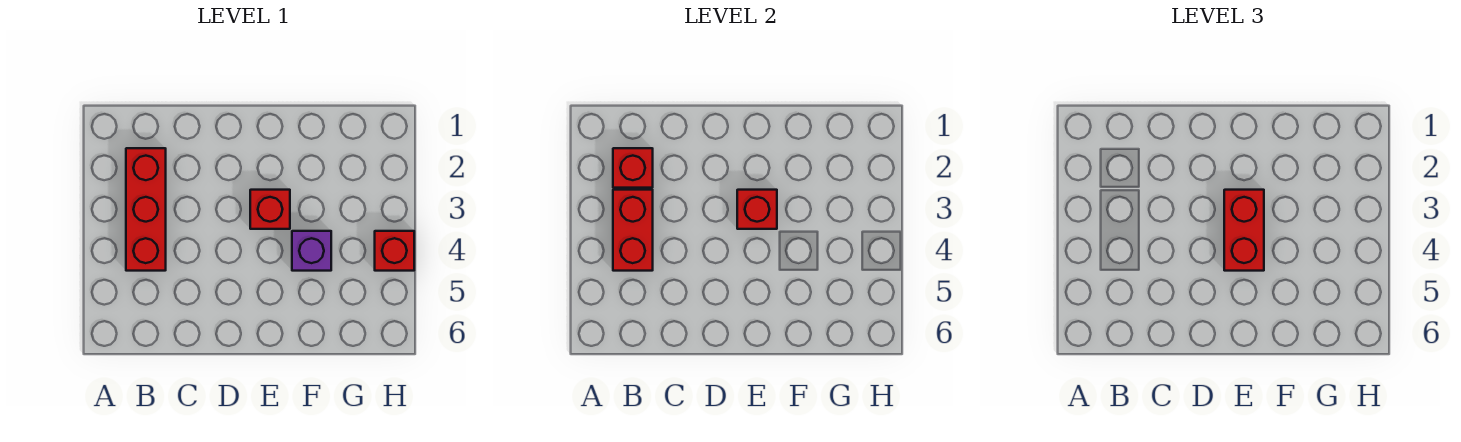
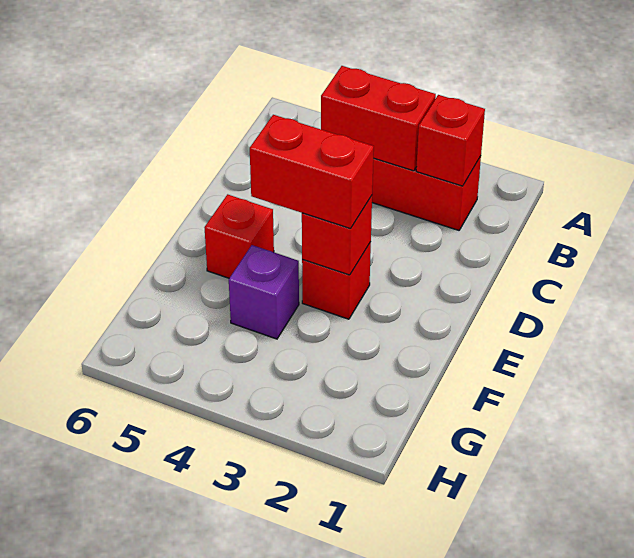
red brick H4 level 1 -> red brick E5 level 1

